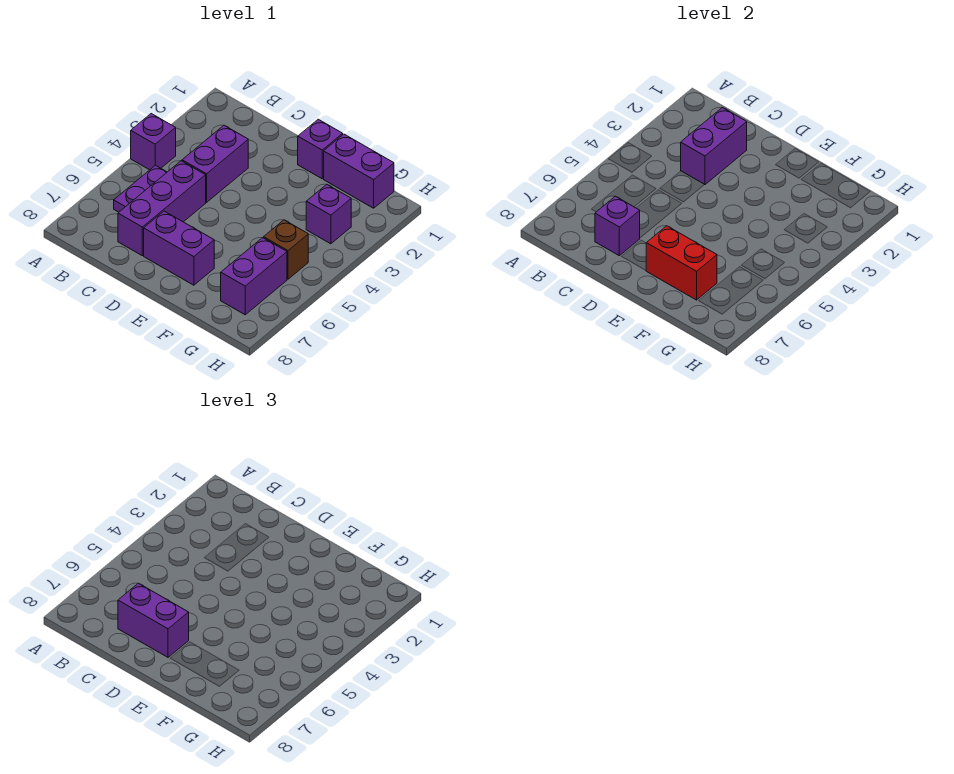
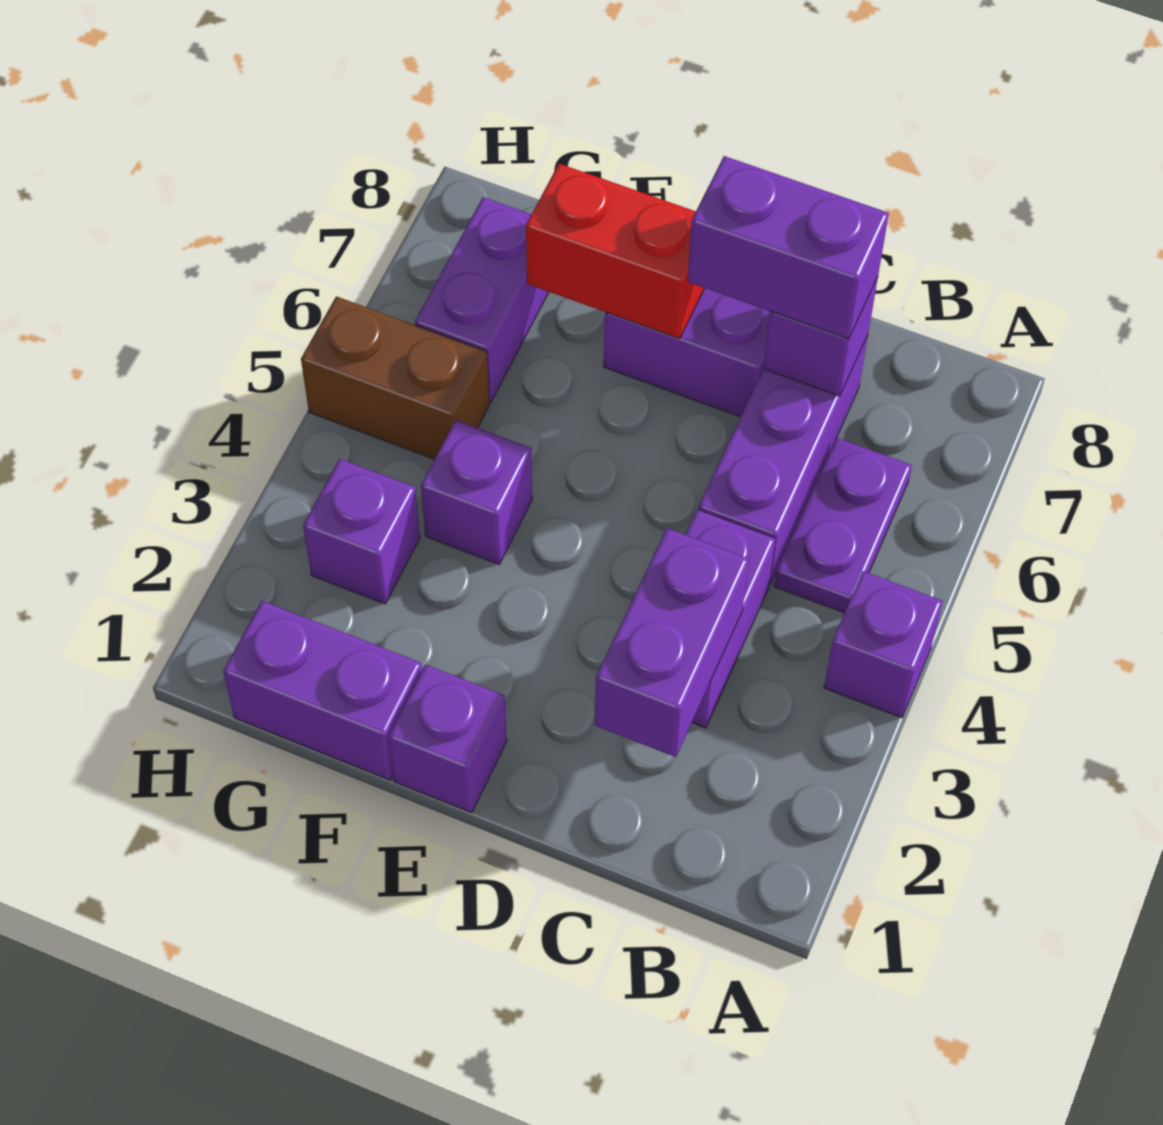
none -> purple brick F4 level 1
brown brick G5 level 1 -> brown brick G5:H5 level 1

